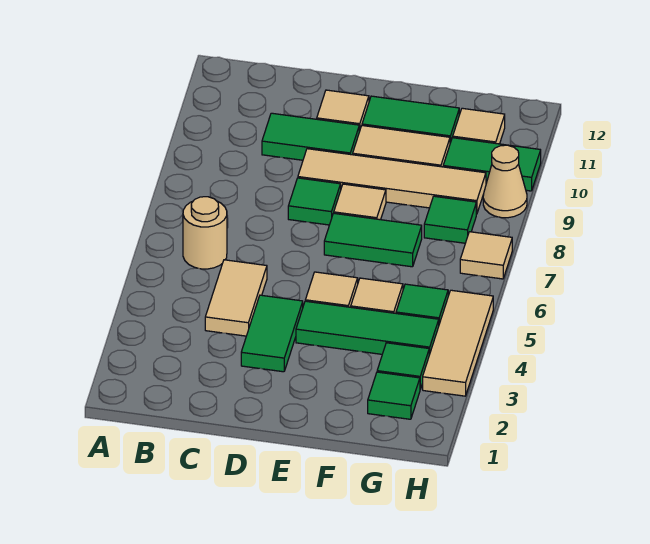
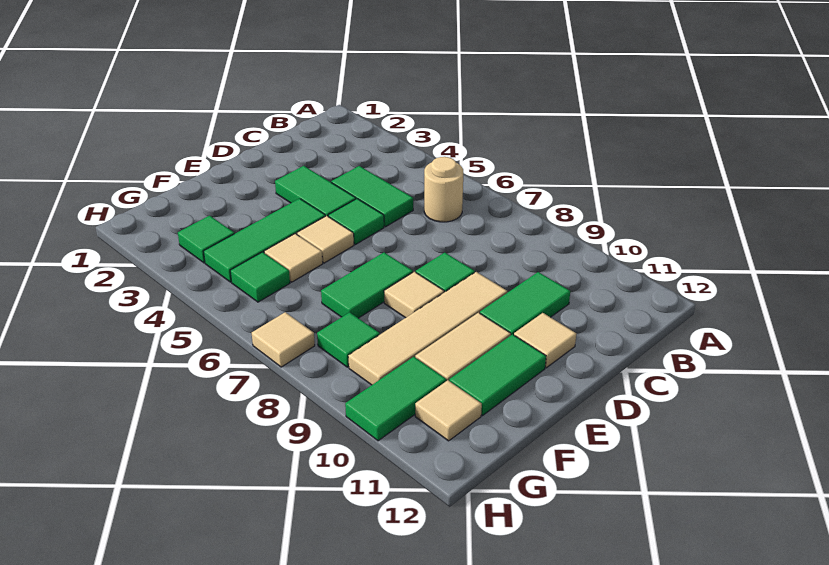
tan tile C4:C5 level 1 -> green tile C4:C5 level 1
green tile G2 level 1 -> green tile D5 level 1
tan tile H3:H5 level 1 -> none
tan cone H9 level 1 -> none

